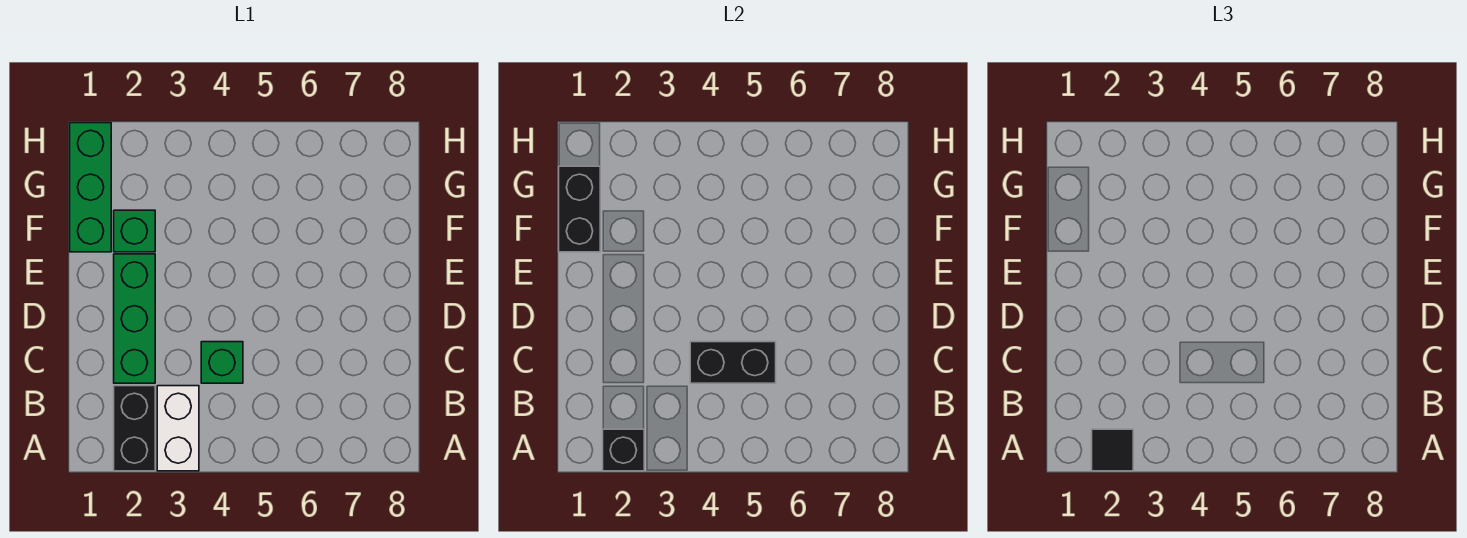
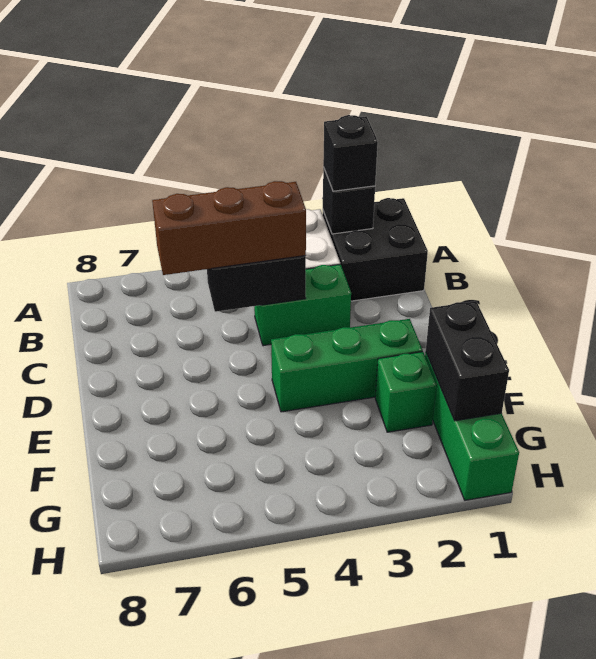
black brick A2:B2 level 1 -> black brick A1:B2 level 1
black tile A2 level 3 -> black brick A2 level 3
green brick C2:E2 level 1 -> green brick E2:E4 level 1
green brick C4 level 1 -> green brick C3:C4 level 1
none -> brown brick C4:C6 level 3

